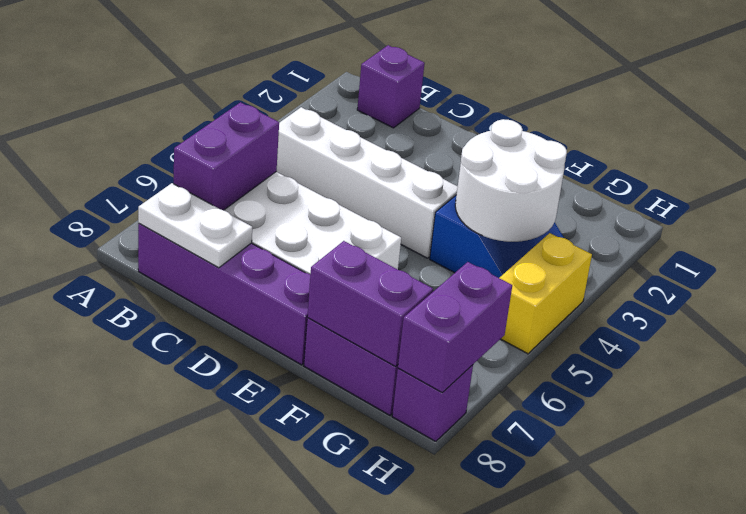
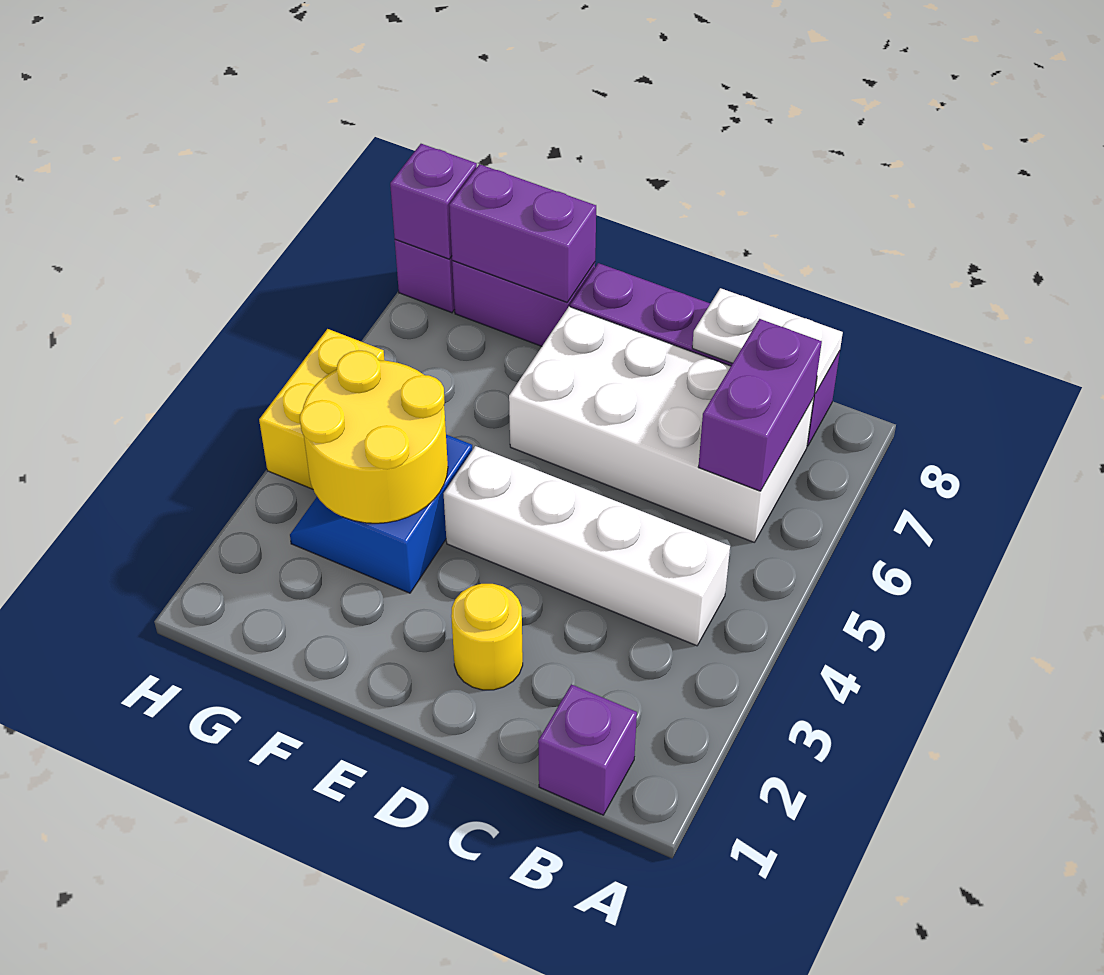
none -> yellow round brick D2 level 1
white round brick F3:G4 level 2 -> yellow round brick F3:G4 level 2
purple brick H7:H8 level 2 -> purple brick H8 level 2

